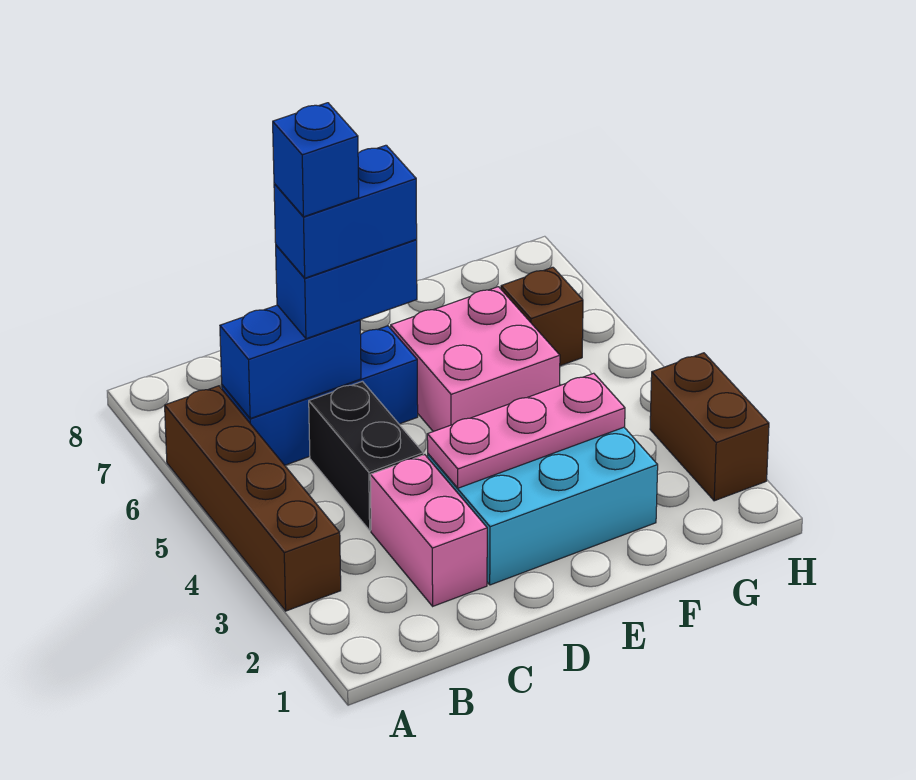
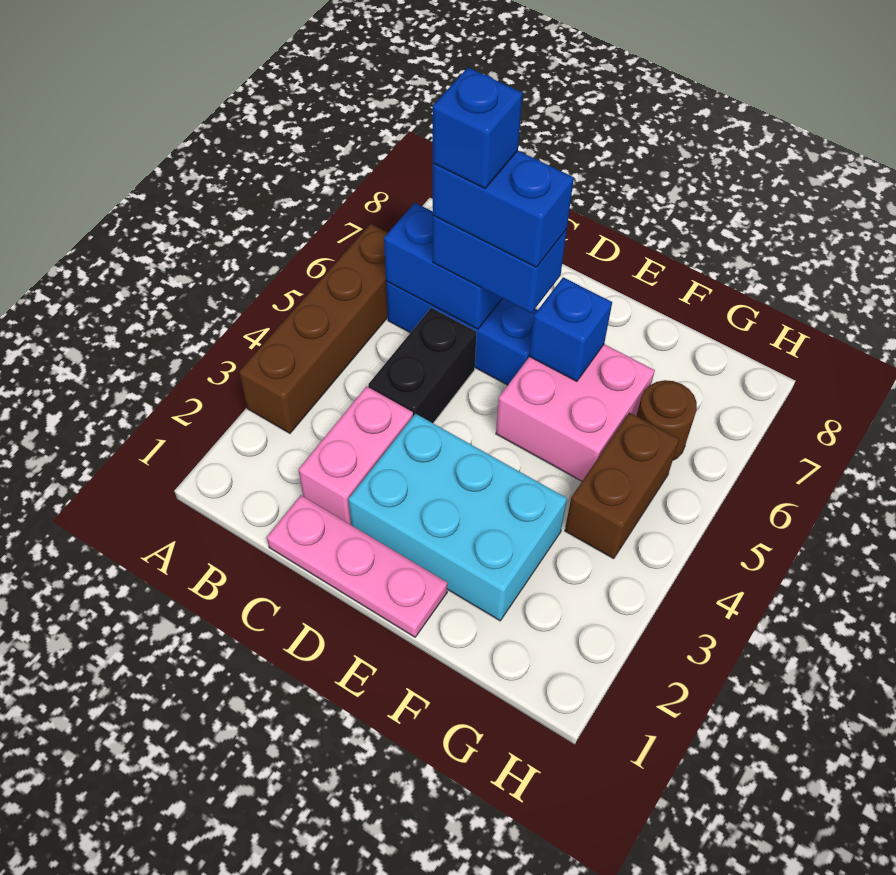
pink plate D3:F3 level 2 -> pink plate C1:E1 level 1
none -> blue brick E6 level 2
brown brick G6 level 1 -> brown round brick G6 level 1
brown brick H2:H3 level 1 -> brown brick G4:G5 level 1

